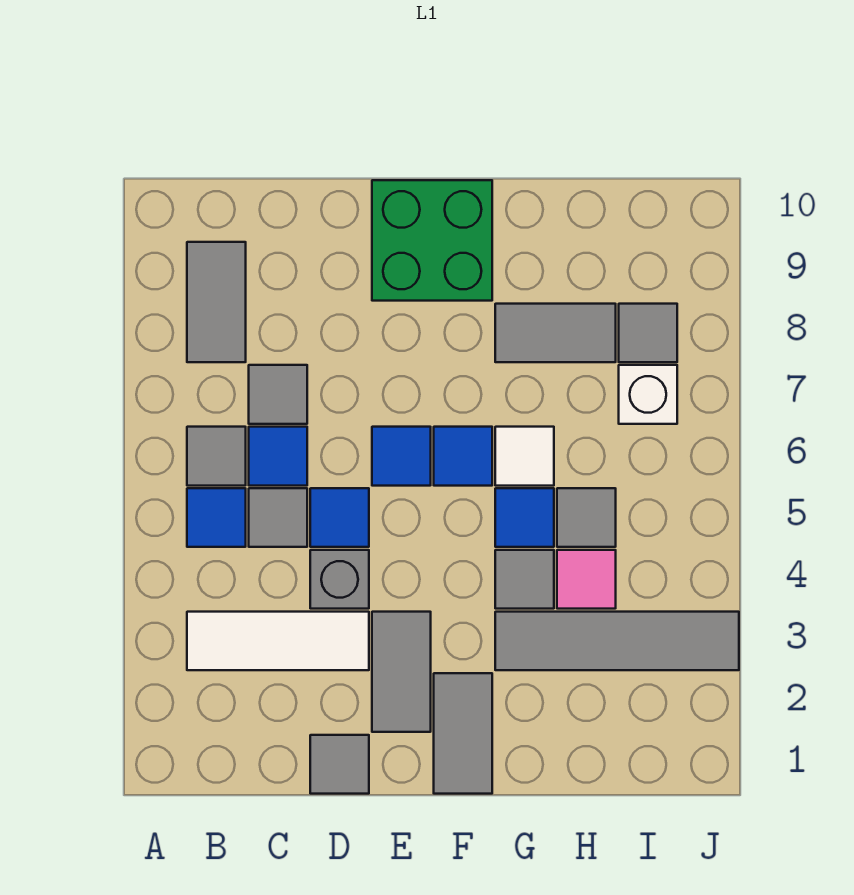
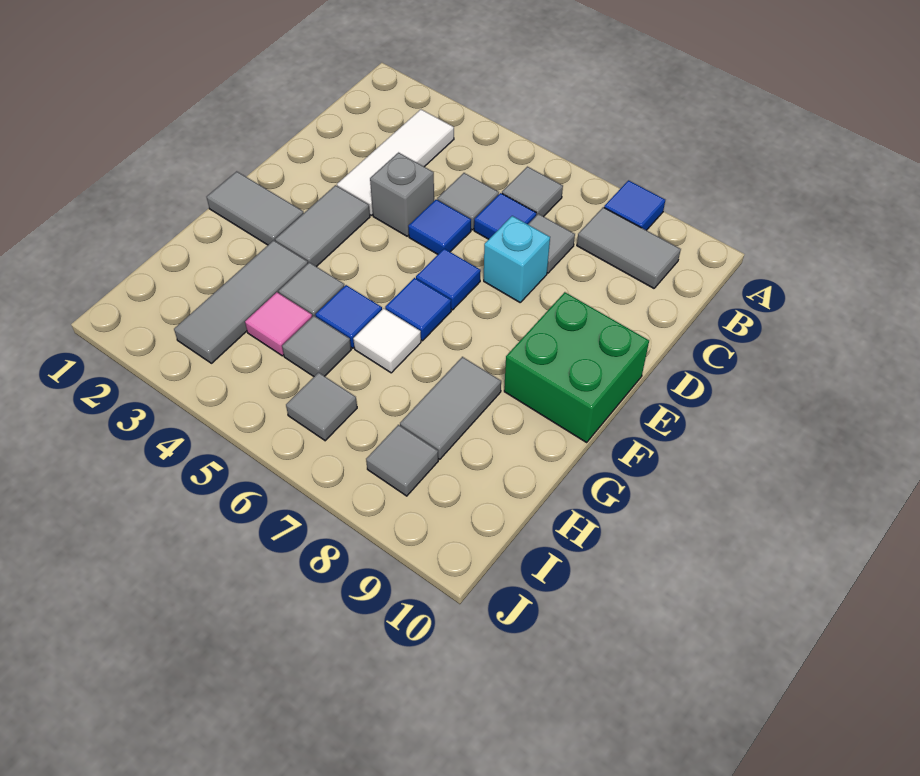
blue tile B5 level 1 -> blue tile A8 level 1
grey tile D1 level 1 -> grey tile I6 level 1
none -> cyan brick D7 level 1
grey tile E2:E3 level 1 -> grey tile E3:F3 level 1
grey tile G3:J3 level 1 -> grey tile G3:I3 level 1
white brick I7 level 1 -> none

